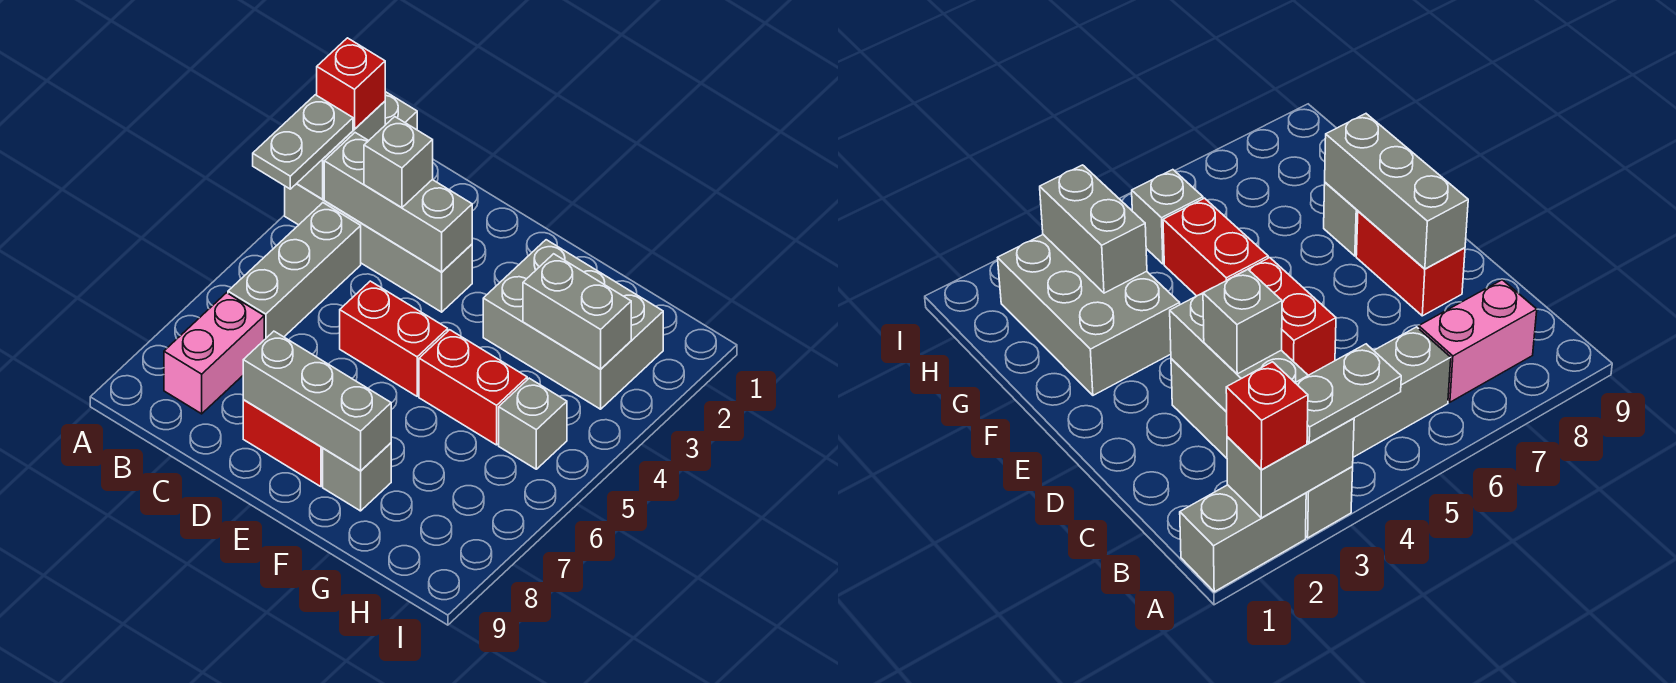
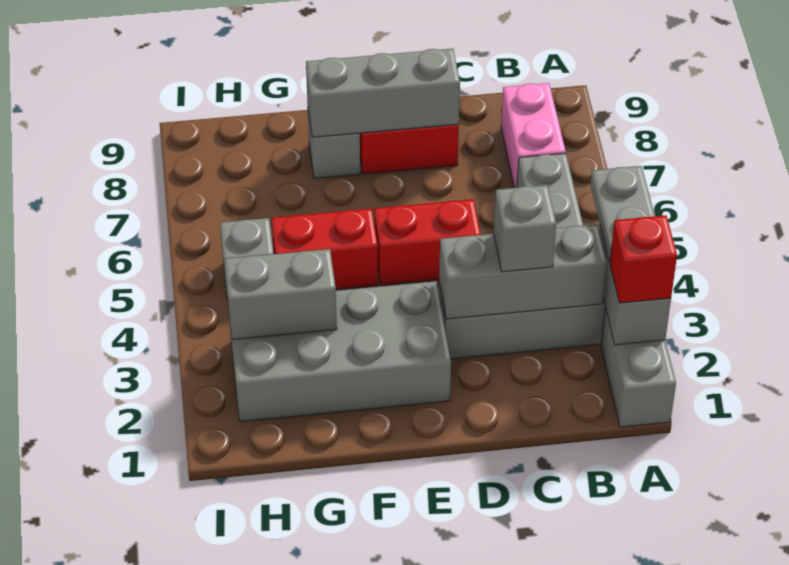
grey brick F2:H3 level 1 -> grey brick E2:H3 level 1

